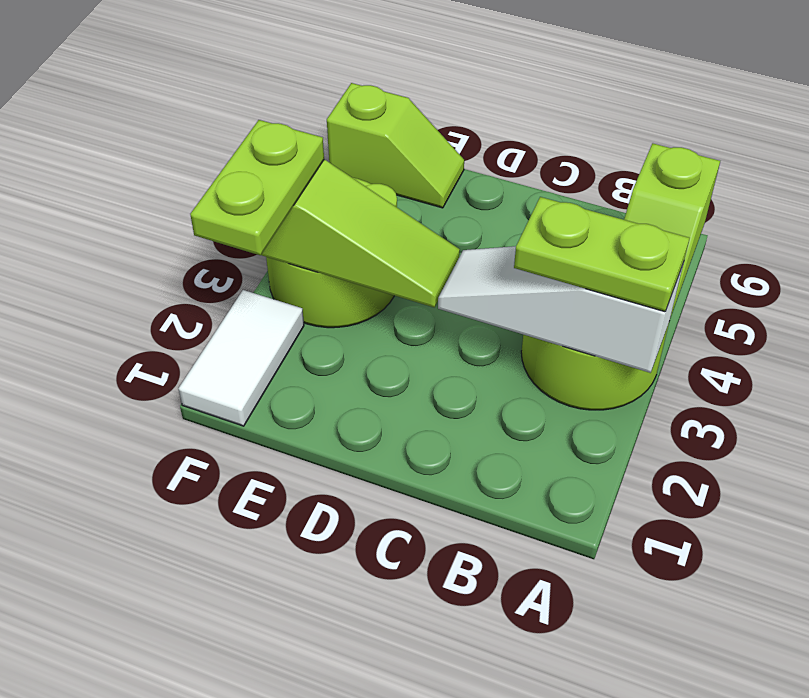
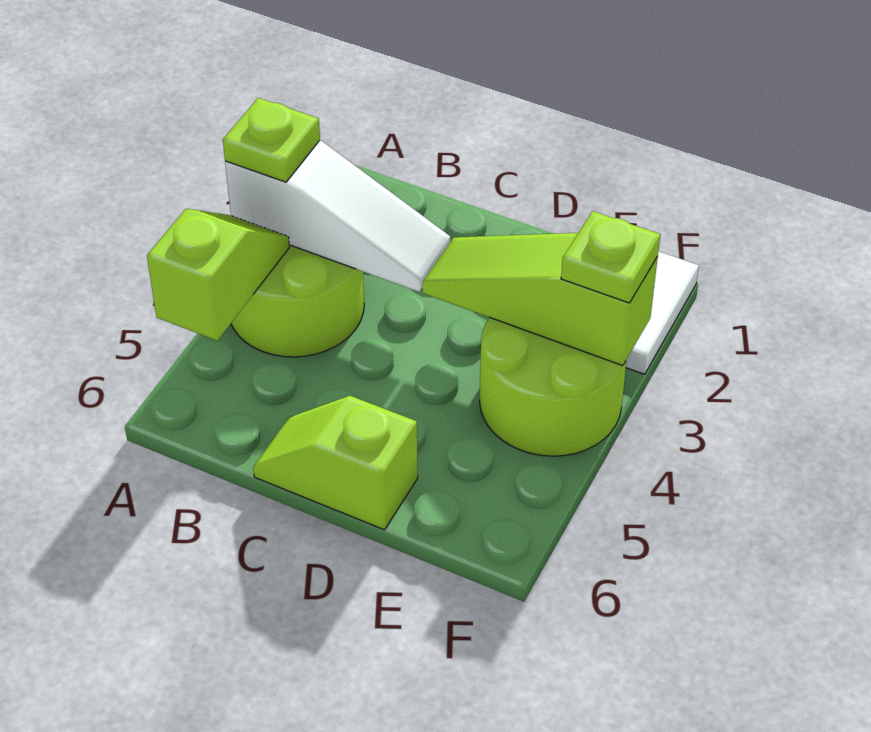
lime plate A3:B3 level 3 -> lime plate A3 level 3
lime slope E6:F6 level 1 top F -> lime slope C6:D6 level 1 top D
lime plate F2:F3 level 3 -> lime plate F3 level 3

